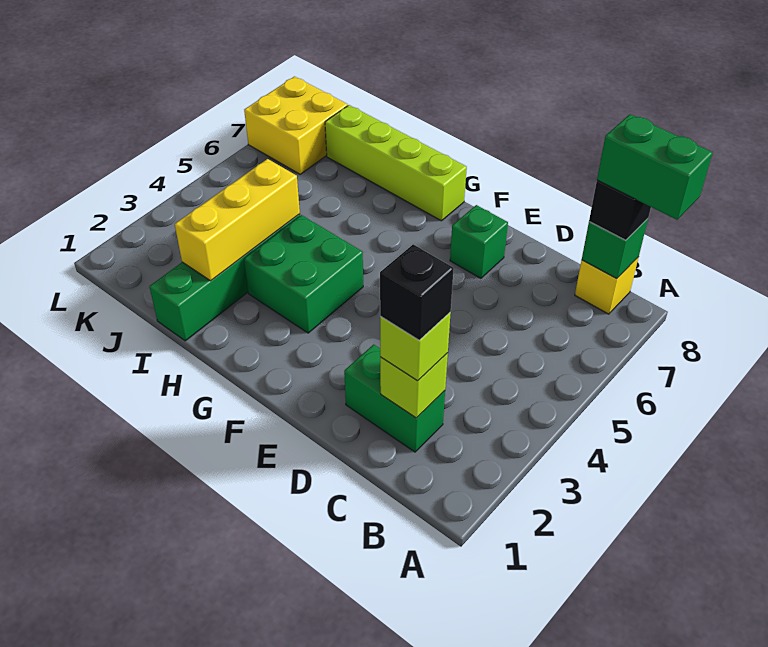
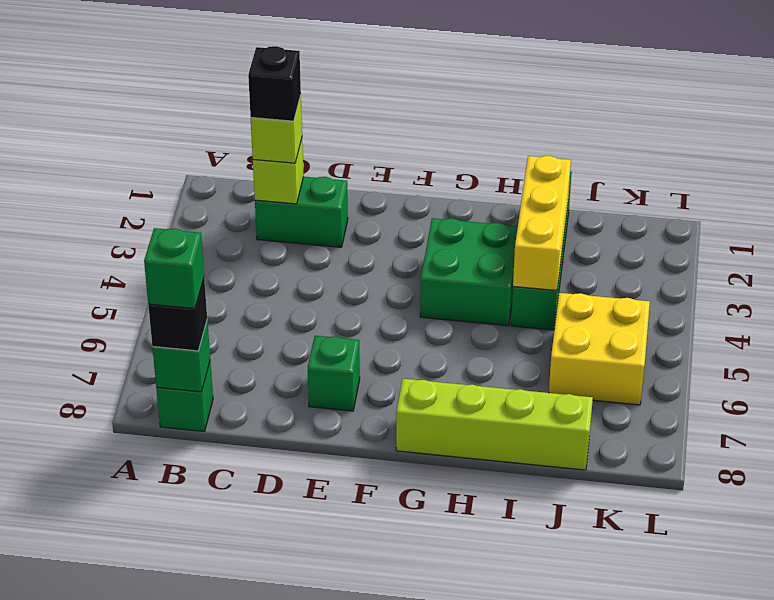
green brick A8:B8 level 4 -> green brick B8 level 4
yellow brick B8 level 1 -> green brick B8 level 1
yellow brick K7:L8 level 1 -> yellow brick J5:K6 level 1

